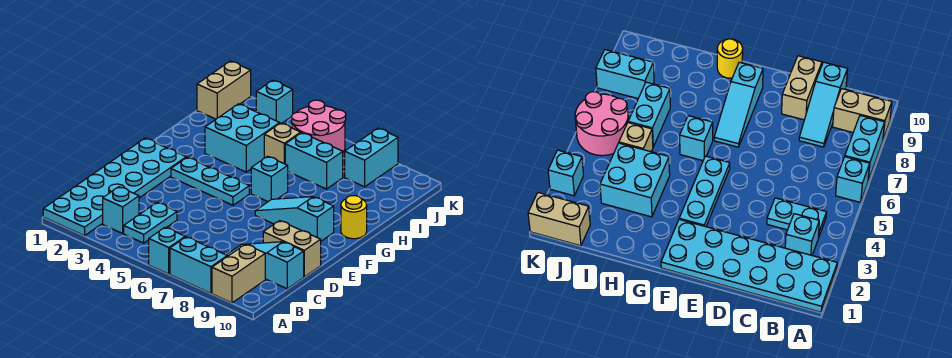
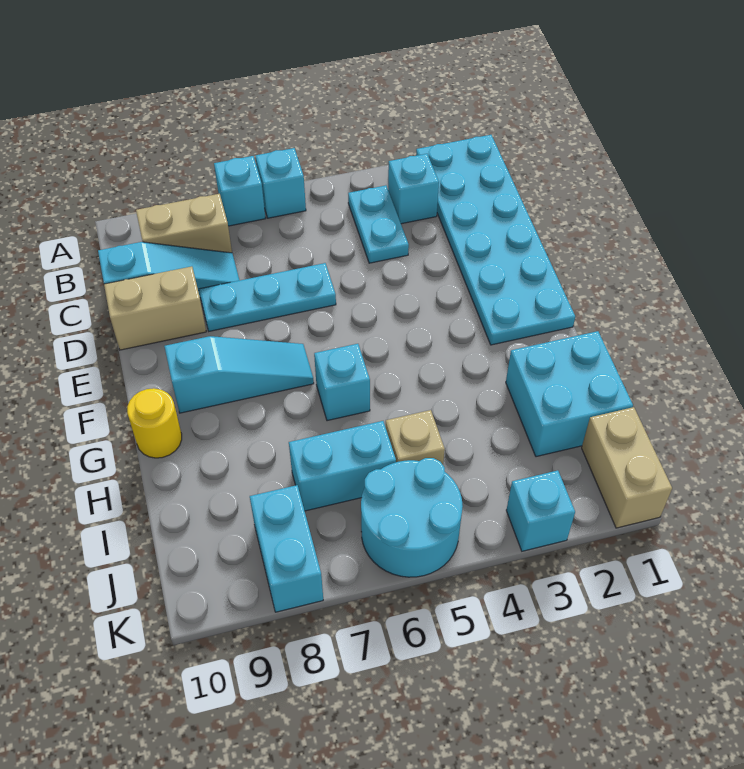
cyan brick A7:A8 level 1 -> cyan brick A7 level 1
tan brick A9:B9 level 1 -> tan brick B8:B9 level 1
cyan plate F3:F5 level 1 -> cyan plate D6:D8 level 1
cyan brick H3:I4 level 1 -> cyan brick H1:I2 level 1
pink round brick J5:K6 level 1 -> cyan round brick J5:K6 level 1

